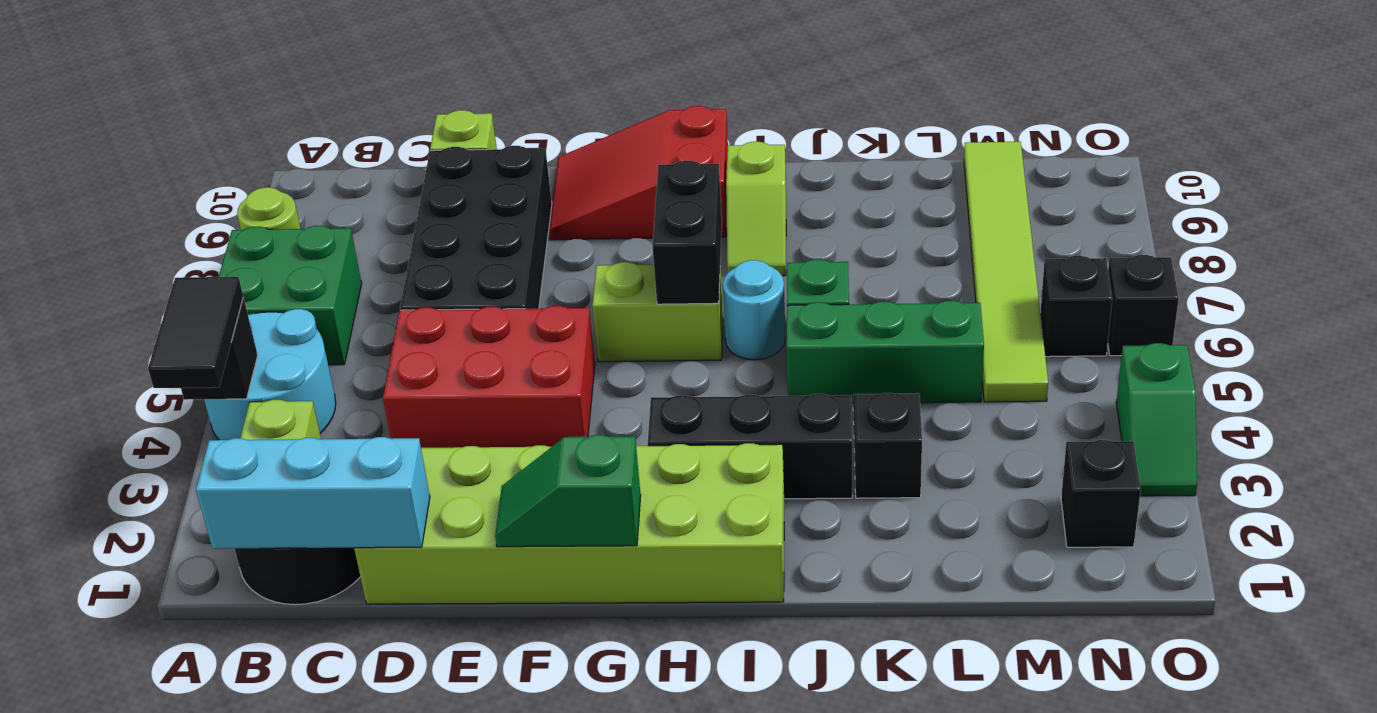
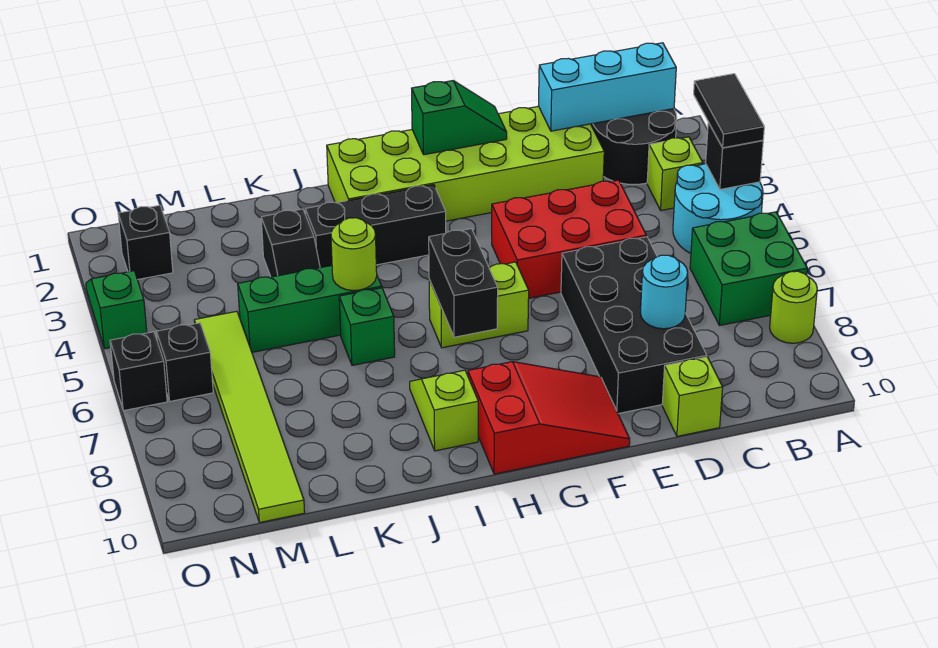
cyan round brick I6 level 1 -> cyan round brick D8 level 2
none -> lime round brick J5 level 2

